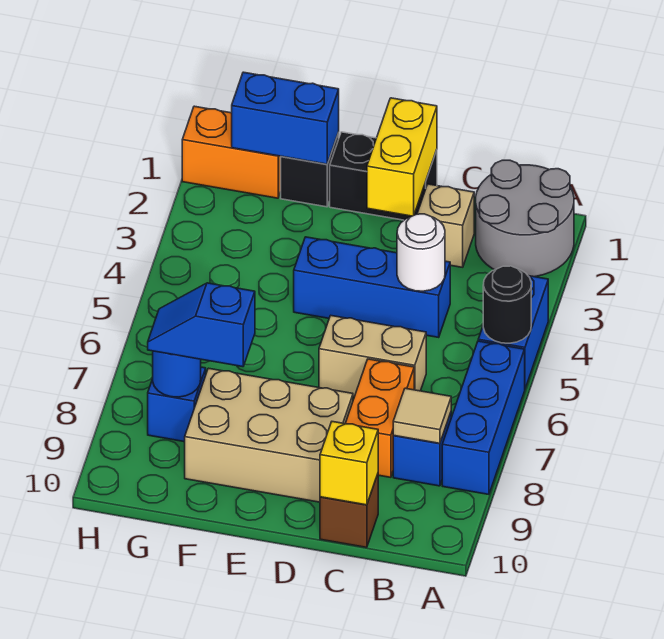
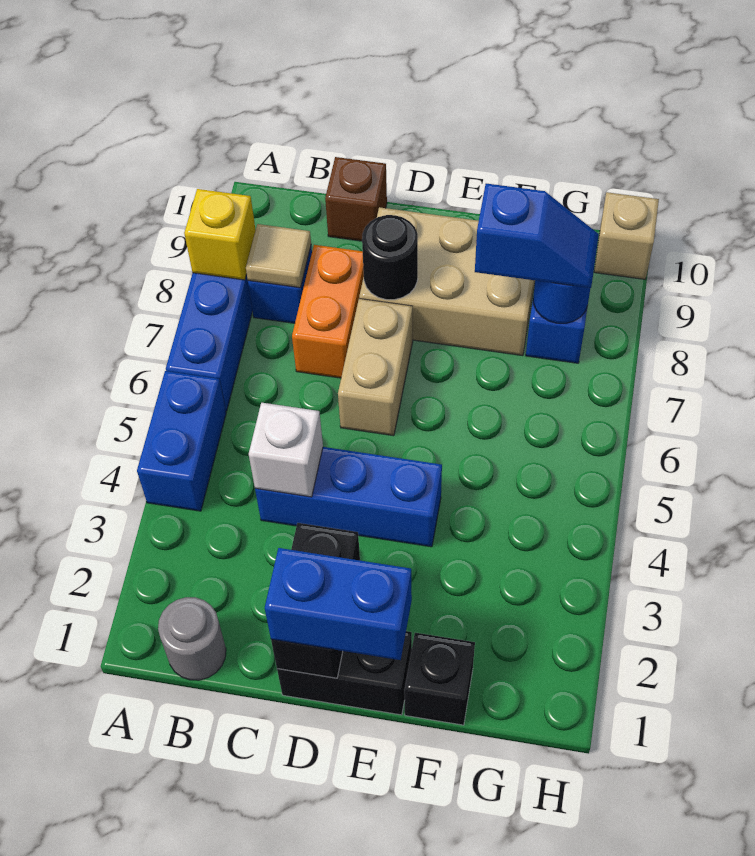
grey round brick A1:B2 level 1 -> grey round brick B1 level 1
black round brick A5 level 2 -> black round brick D8 level 2
tan brick C2 level 1 -> tan brick H10 level 1
white round brick C4 level 2 -> white brick C4 level 2
tan brick C6:D6 level 1 -> tan brick D6:D7 level 1
yellow brick C10 level 2 -> yellow brick A8 level 2
yellow brick D1:D2 level 2 -> black brick D1:D2 level 2
blue brick F1:G1 level 2 -> blue brick D1:E1 level 3
orange brick G1:H1 level 1 -> none

